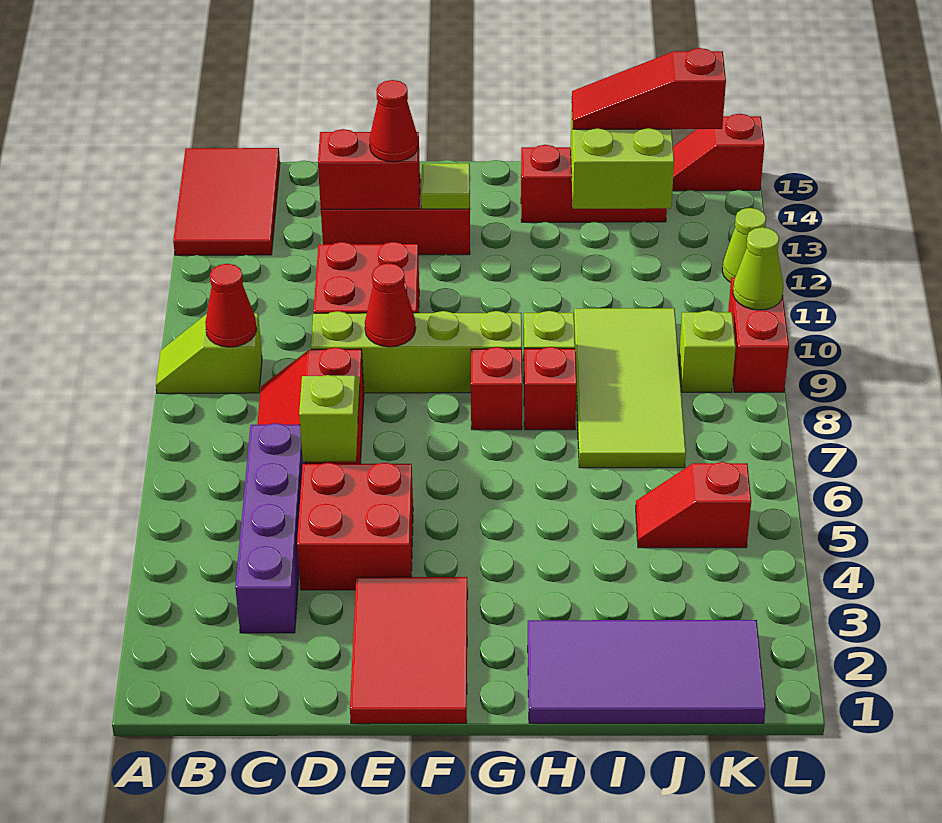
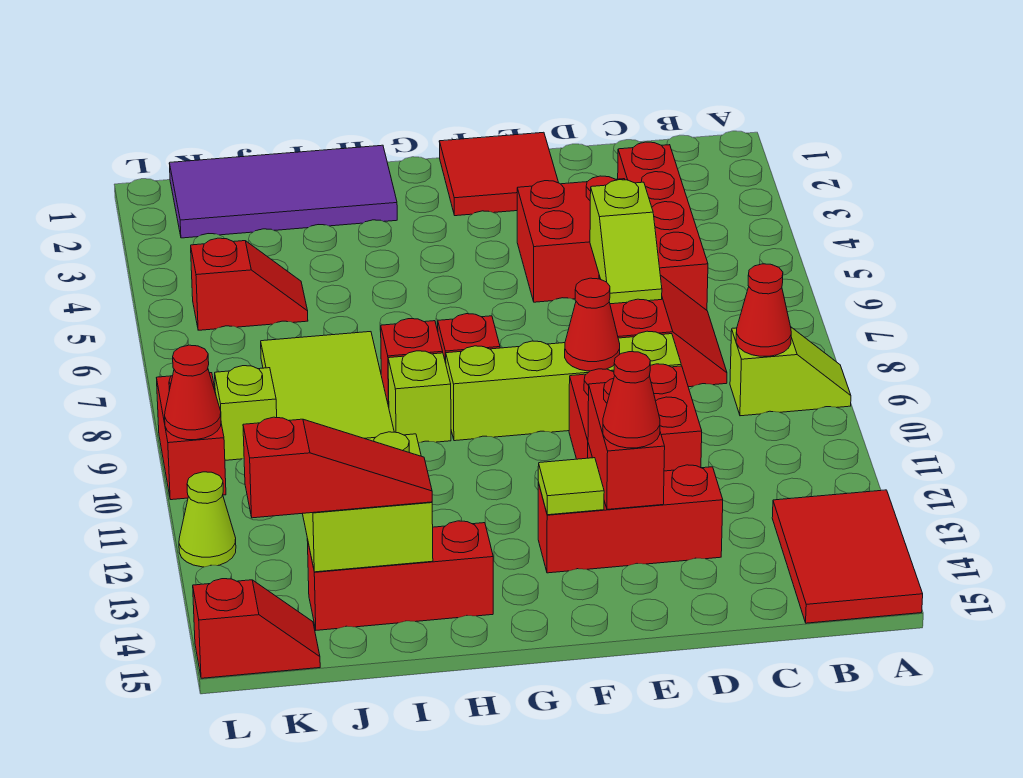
purple brick C3:C6 level 1 -> red brick C3:C6 level 1
red brick D13:E13 level 2 -> red brick E12:E13 level 2
red tile E1:F3 level 1 -> red tile E1:F2 level 1
lime cone L10 level 2 -> red cone L10 level 2

